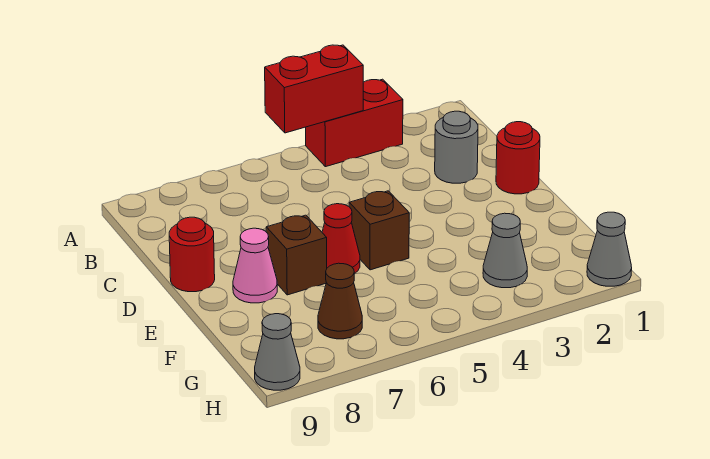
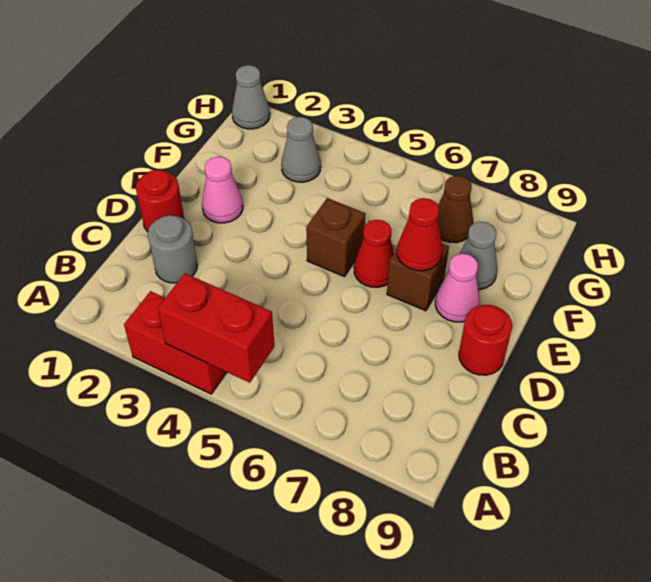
none -> pink cone E2 level 1
none -> red cone E7 level 2
grey cone H9 level 1 -> grey cone F8 level 1

